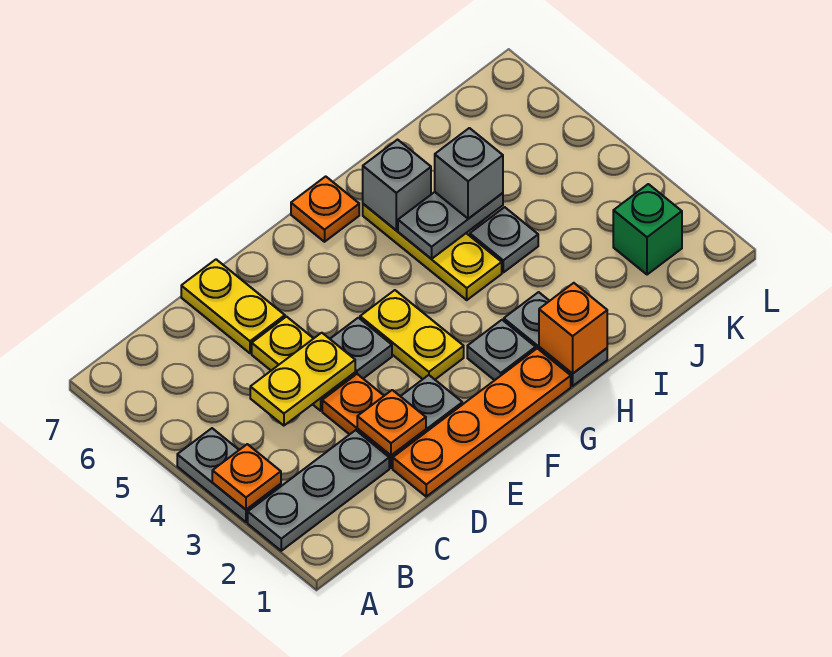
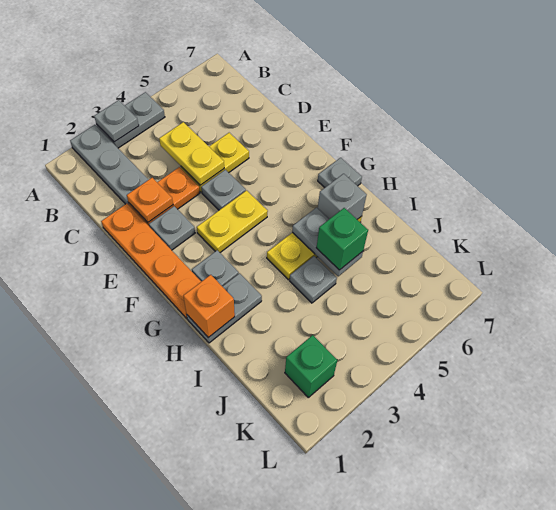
orange plate A3 level 2 -> grey plate A3 level 2
yellow plate D6:D7 level 1 -> none
orange plate G7 level 1 -> grey plate G7 level 1
grey brick I5 level 3 -> green brick I5 level 3

